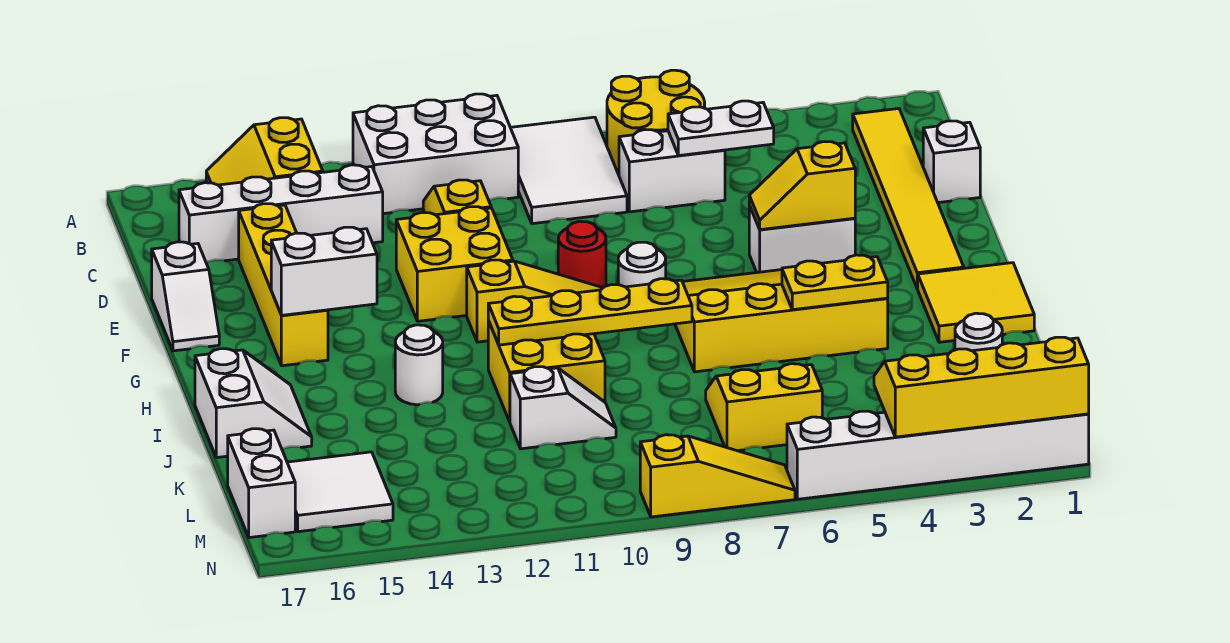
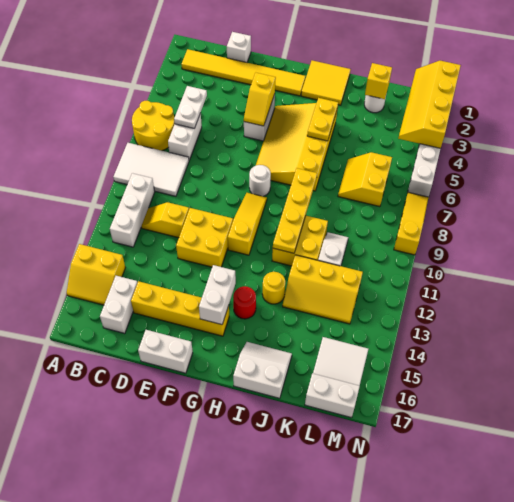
white brick A10:B12 level 1 -> white brick B10:B12 level 1
white brick C13:C16 level 1 -> white brick C15:C16 level 1
white slope E17:F17 level 1 top E -> white brick E17:F17 level 1
red round brick F9 level 1 -> red round brick H14 level 1
white round brick I13 level 1 -> yellow round brick I13 level 1
none -> yellow slope J12:L13 level 1 top 12
none -> yellow brick K2 level 2

